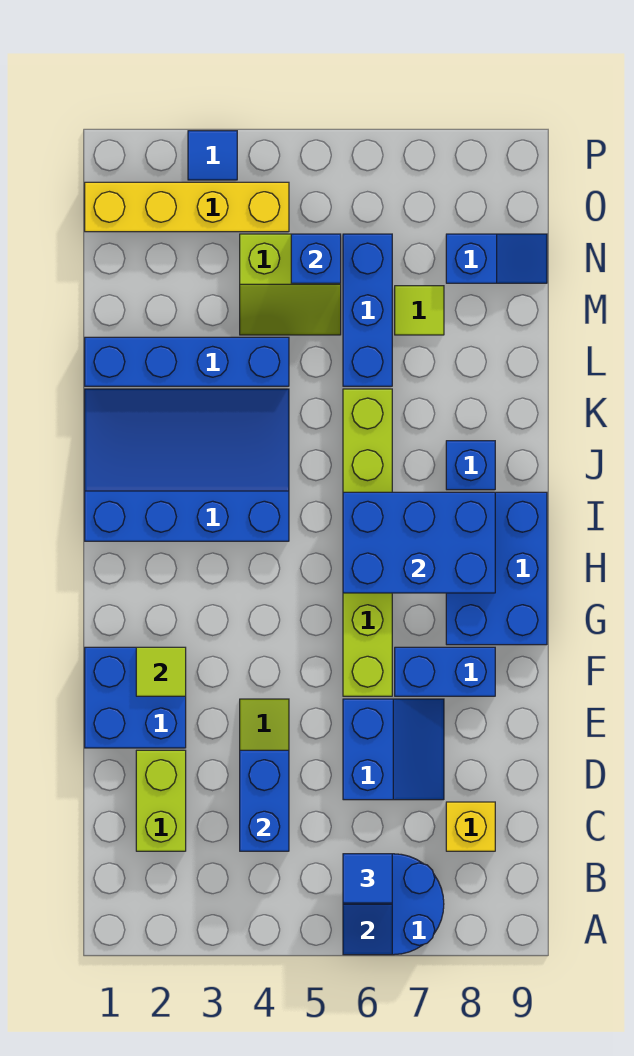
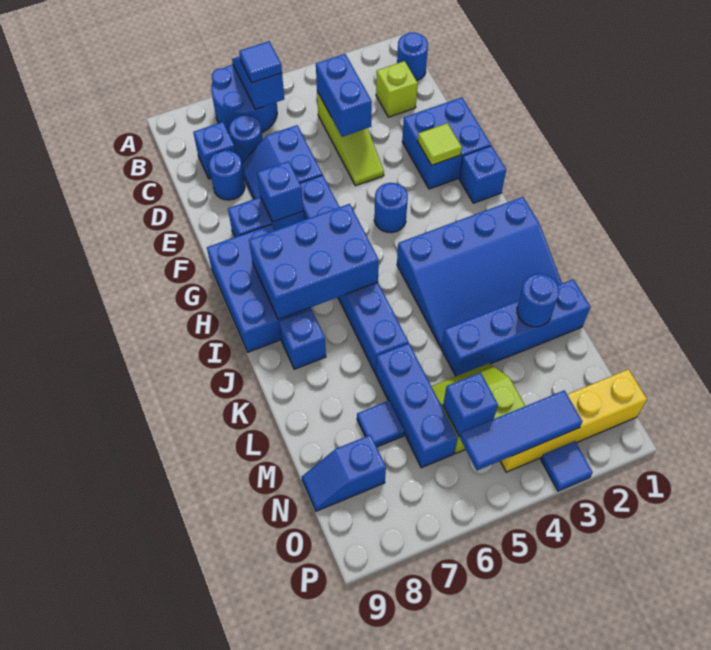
none -> blue round brick B1 level 1
lime brick C2:D2 level 1 -> lime brick C2 level 1
none -> blue round brick C7 level 1
yellow brick C8 level 1 -> blue brick C8 level 1
none -> blue round brick D8 level 1
lime brick F6:K6 level 1 -> blue brick F6:K6 level 1
none -> blue brick F7 level 2
none -> blue brick G1 level 1
none -> blue round brick G4 level 1
none -> blue round brick L2 level 2
lime tile M7 level 1 -> blue tile M7 level 1
none -> blue tile O3:O5 level 2

